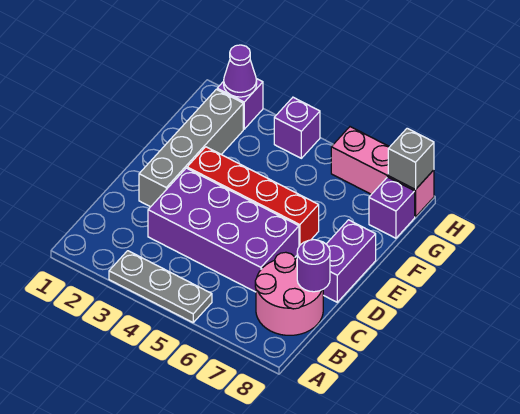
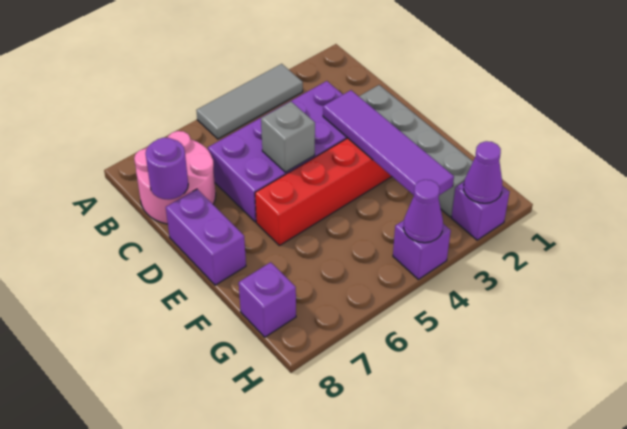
grey plate A3:A5 level 1 -> grey tile A3:A5 level 1
none -> purple tile D3:G3 level 2
none -> purple cone H4 level 2
pink brick H6:H8 level 1 -> none
grey brick H8 level 2 -> grey brick D5 level 2

